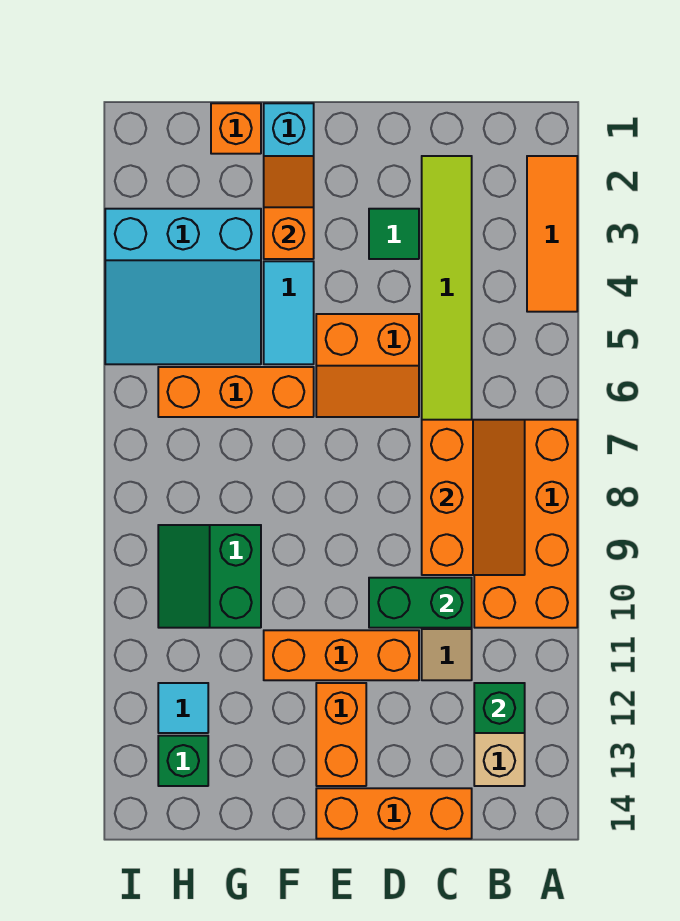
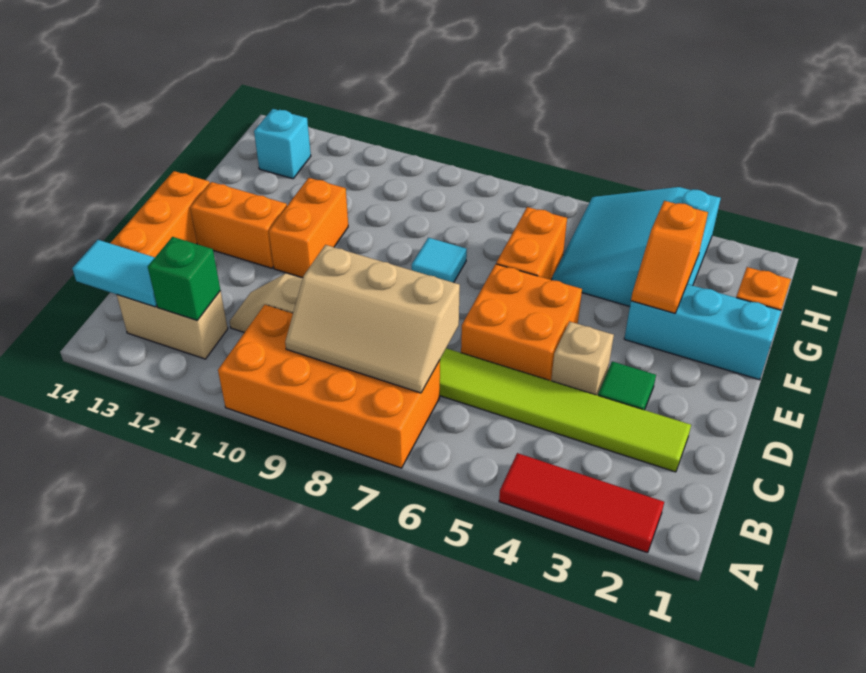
orange tile A2:A4 level 1 -> red tile A2:A4 level 1
orange slope B7:C9 level 2 top C -> tan slope B7:C9 level 2 top C
green brick C10:D10 level 2 -> none
none -> tan brick D4 level 1
orange slope D5:E6 level 1 top 5 -> orange brick D5:E6 level 1
orange brick D11:F11 level 1 -> orange brick E11:F11 level 1
orange slope F2:F3 level 2 top 3 -> orange slope F3:G3 level 2 top G
cyan tile F4:F5 level 1 -> cyan tile B13:B14 level 2
orange brick F6:H6 level 1 -> orange brick F6:G6 level 1
green slope G9:H10 level 1 top G -> none
cyan tile H12 level 1 -> cyan tile F8 level 1
green brick H13 level 1 -> cyan brick H13 level 1

